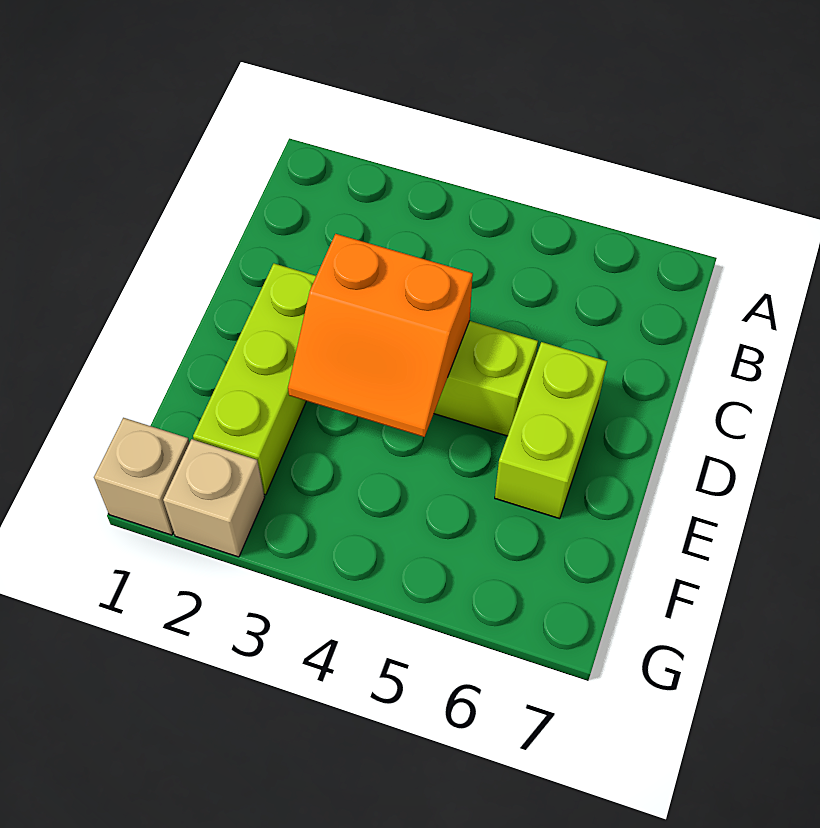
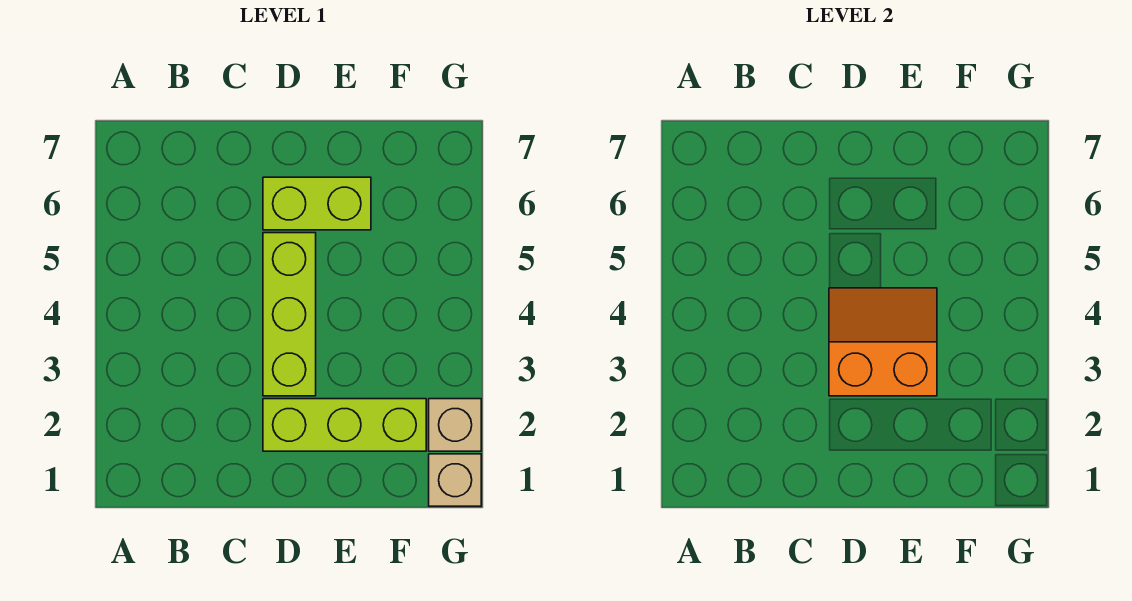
orange slope D3:E4 level 2 top D -> orange slope D3:E4 level 2 top 3

